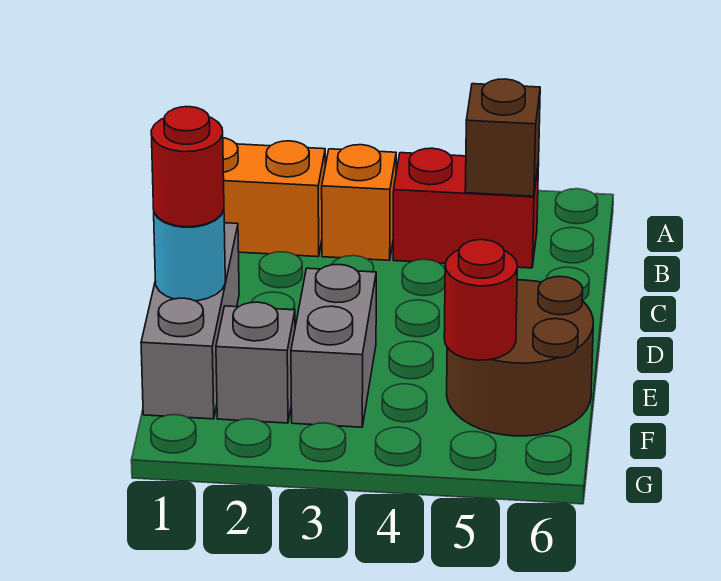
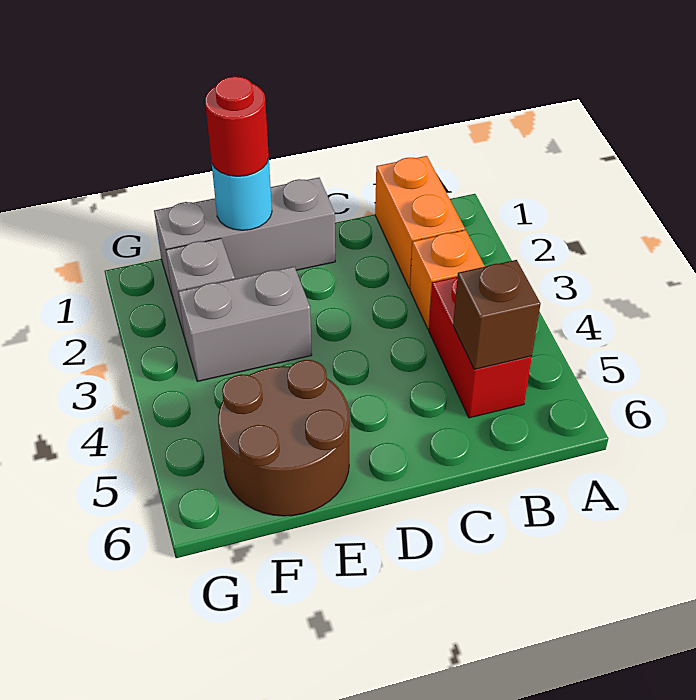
red round brick F5 level 2 -> none

